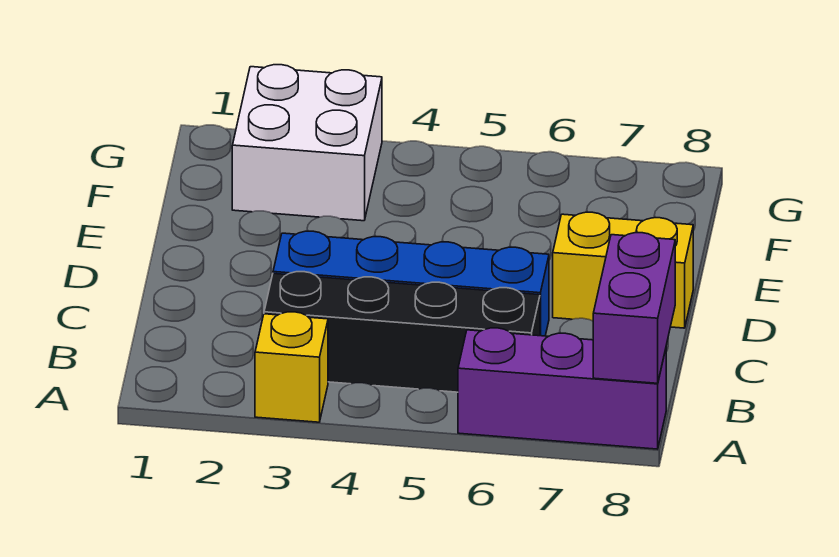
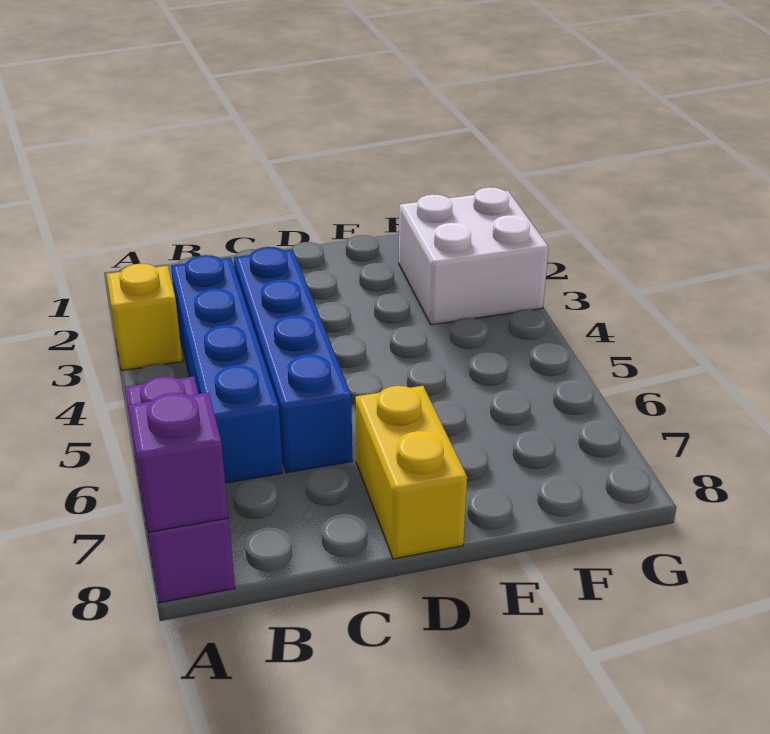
purple brick A8:B8 level 2 -> purple brick A8 level 2
black brick B3:B6 level 1 -> blue brick B3:B6 level 1

